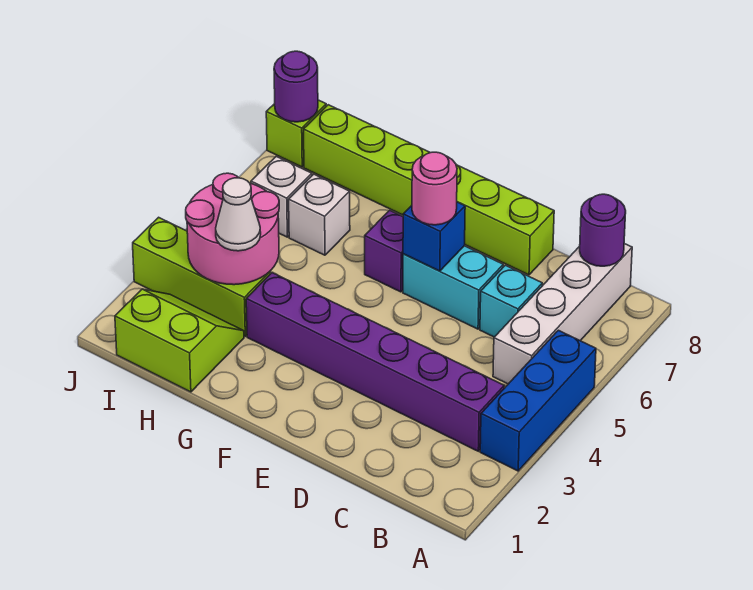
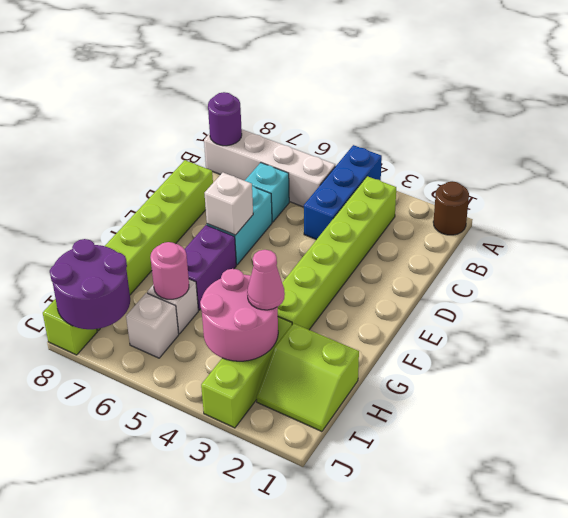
none -> brown round brick A1 level 1
blue brick A3:A5 level 1 -> blue brick A4:C4 level 1
purple brick B3:G3 level 1 -> lime brick B3:G3 level 1
blue brick E6 level 2 -> white brick E6 level 2
pink round brick E6 level 3 -> pink round brick H6 level 2
purple brick F6 level 1 -> purple brick F6:G6 level 1
lime slope H1:I2 level 1 top 1 -> lime slope H1:I2 level 1 top H
white cone H3 level 3 -> pink cone H3 level 3
purple round brick J8 level 2 -> purple round brick I7:J8 level 2

